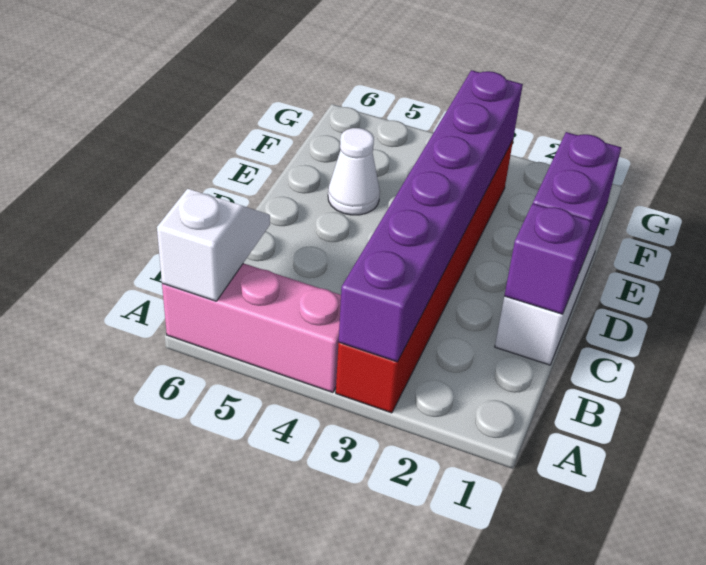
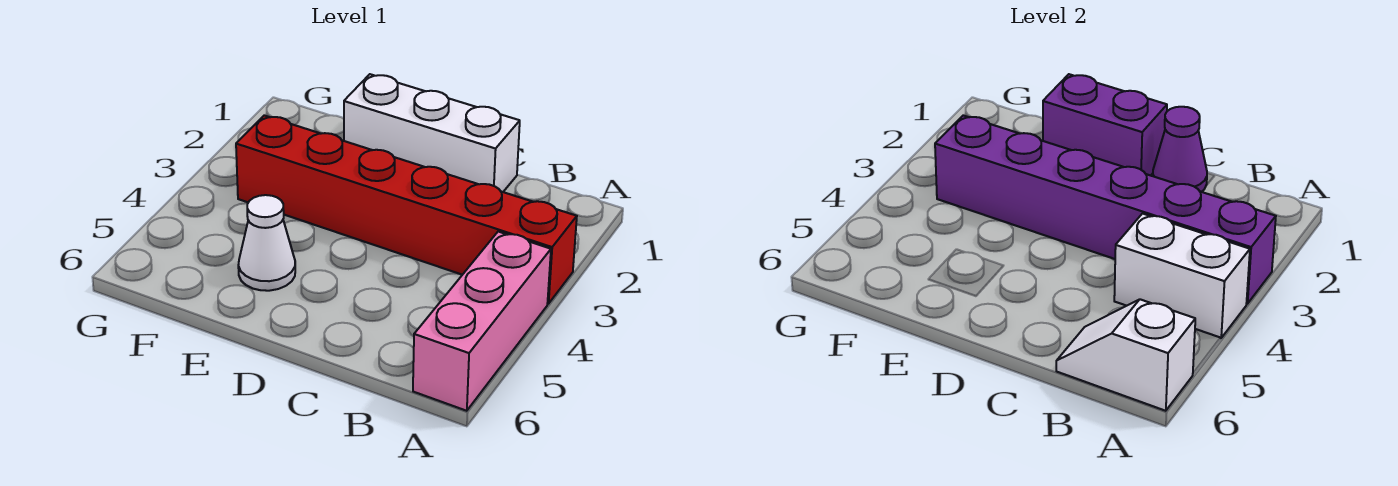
none -> white brick A4:B4 level 2
purple brick C1 level 2 -> purple cone C1 level 2

